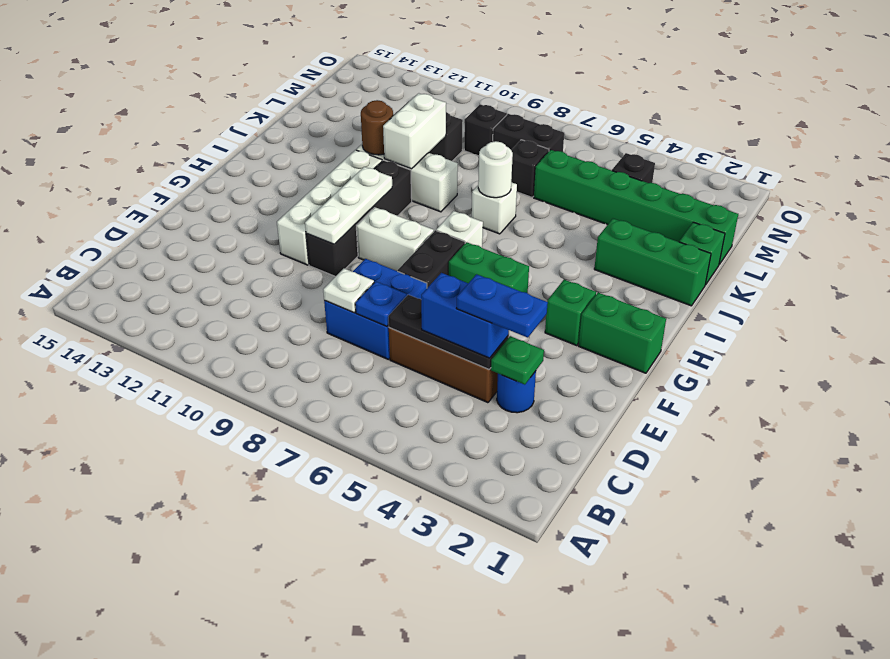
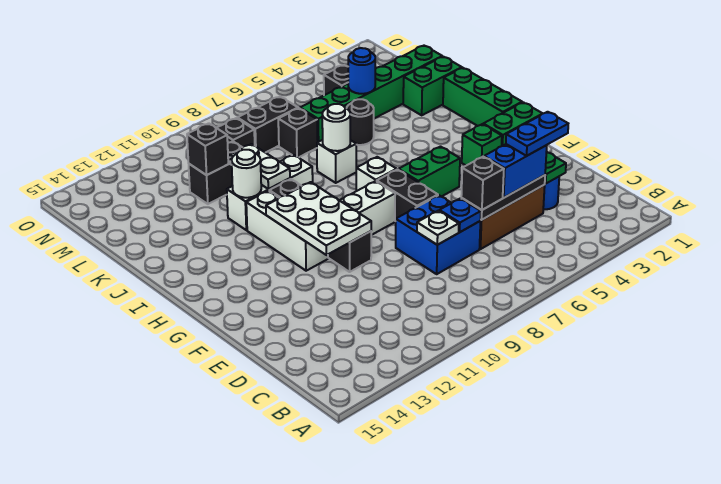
none -> black brick D6 level 3
white plate F10:H10 level 2 -> white plate F10:H11 level 2
white brick F11:I11 level 1 -> white brick G11:I11 level 1
green brick J1:J3 level 1 -> green brick H1:J1 level 1
white brick J10:K10 level 2 -> white plate J10:K10 level 2
brown round brick J11 level 2 -> white round brick J11 level 2
green brick K1 level 1 -> green brick K1:K2 level 1
none -> black round brick K5 level 1
none -> blue round brick L4 level 2
none -> black brick L11 level 2

